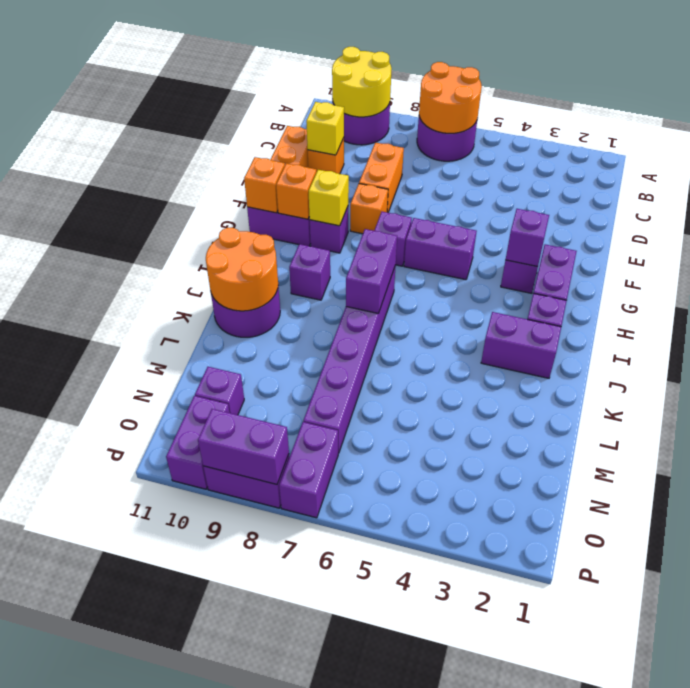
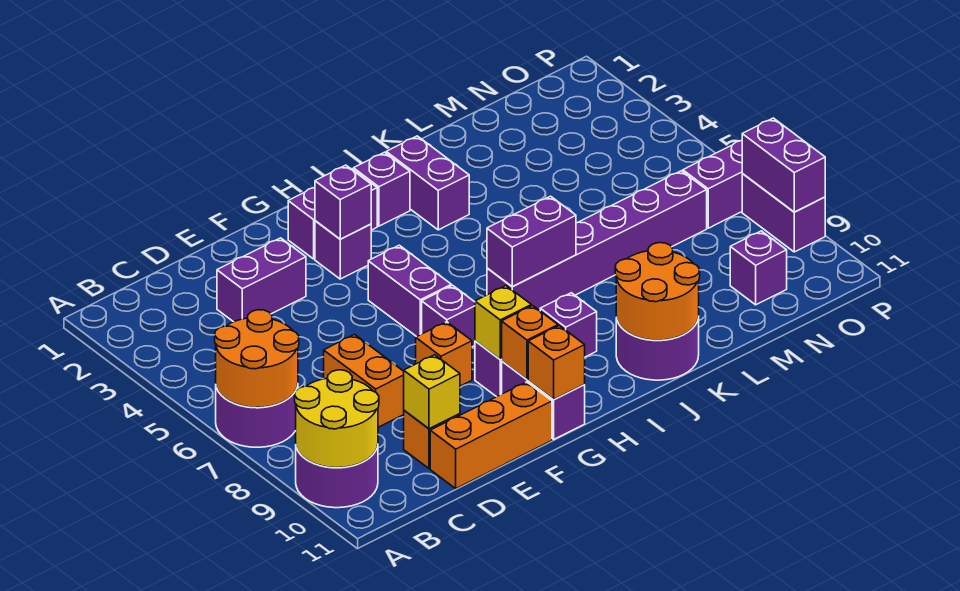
orange brick D8:E8 level 1 -> orange brick D7:D8 level 1
purple brick O10:P10 level 1 -> purple brick D3:E3 level 1

